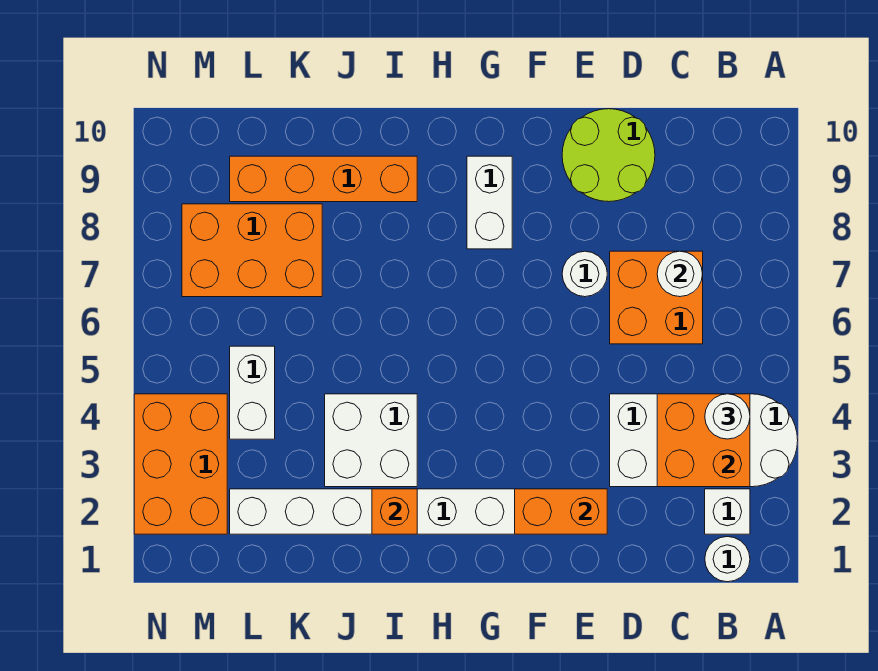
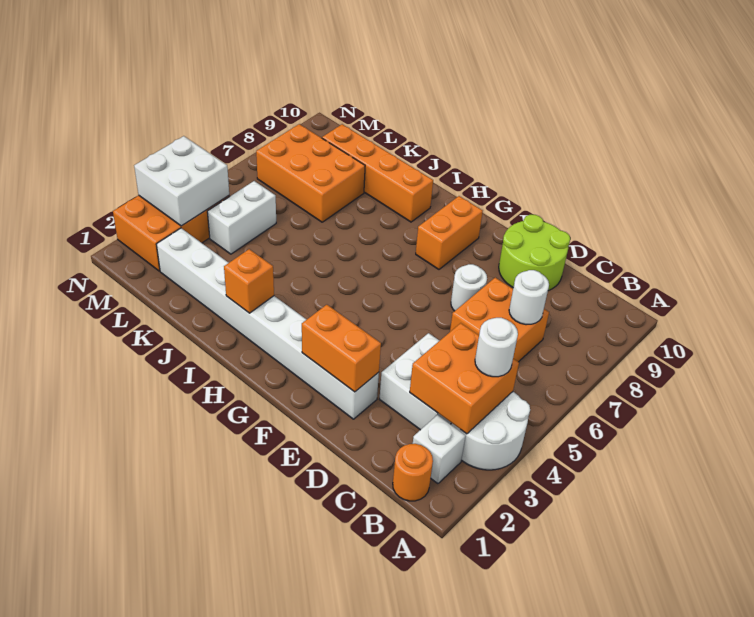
white round brick B1 level 1 -> orange round brick B1 level 1
white brick G8:G9 level 1 -> orange brick G8:G9 level 1
white brick I3:J4 level 1 -> white brick M3:N4 level 2

